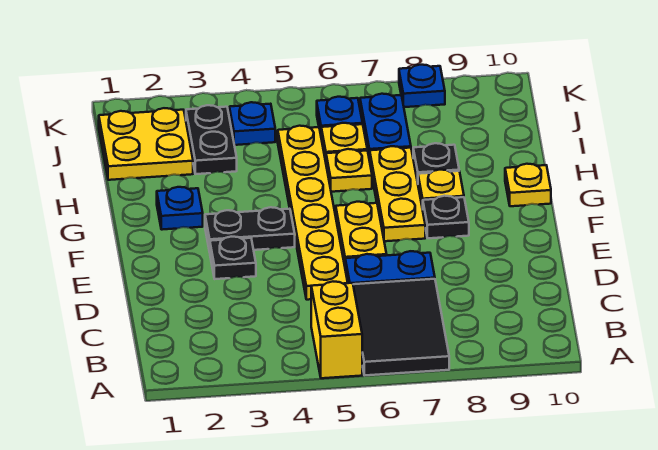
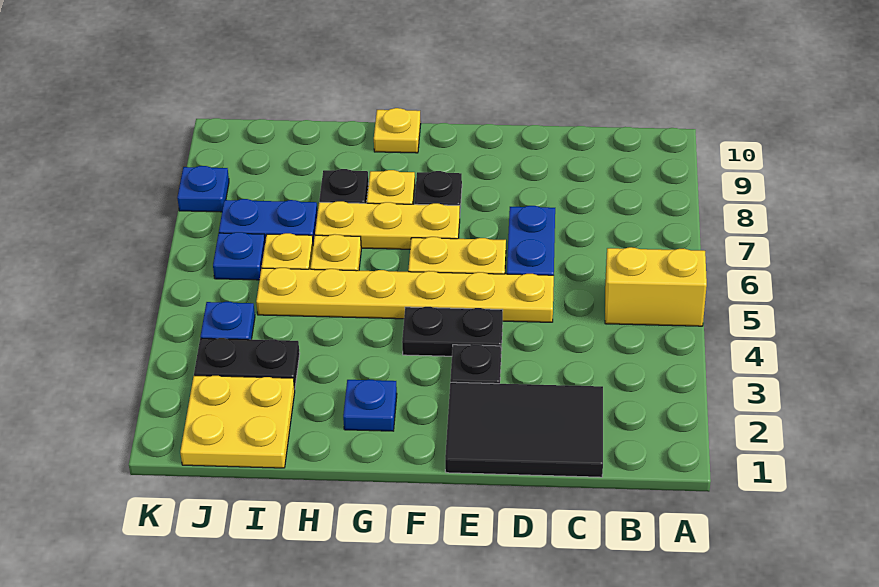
black tile A6:C7 level 1 -> black tile C1:E2 level 1
black plate F3:F4 level 1 -> black plate E4:F4 level 1

